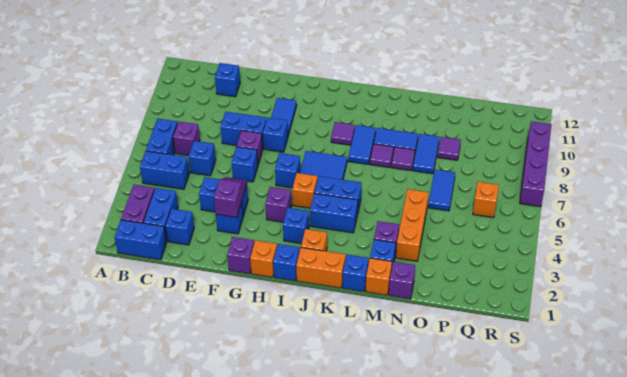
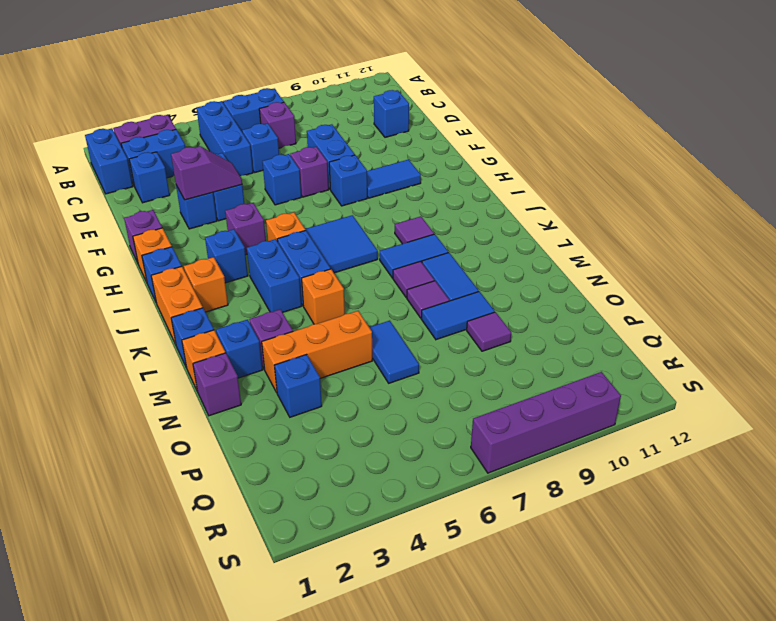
blue brick B5:C5 level 1 -> blue brick B5:D5 level 1
blue brick H6 level 1 -> blue brick O3 level 1
blue tile O6:O7 level 1 -> blue tile N6:O6 level 1
orange brick Q6 level 1 -> orange brick L5 level 1

